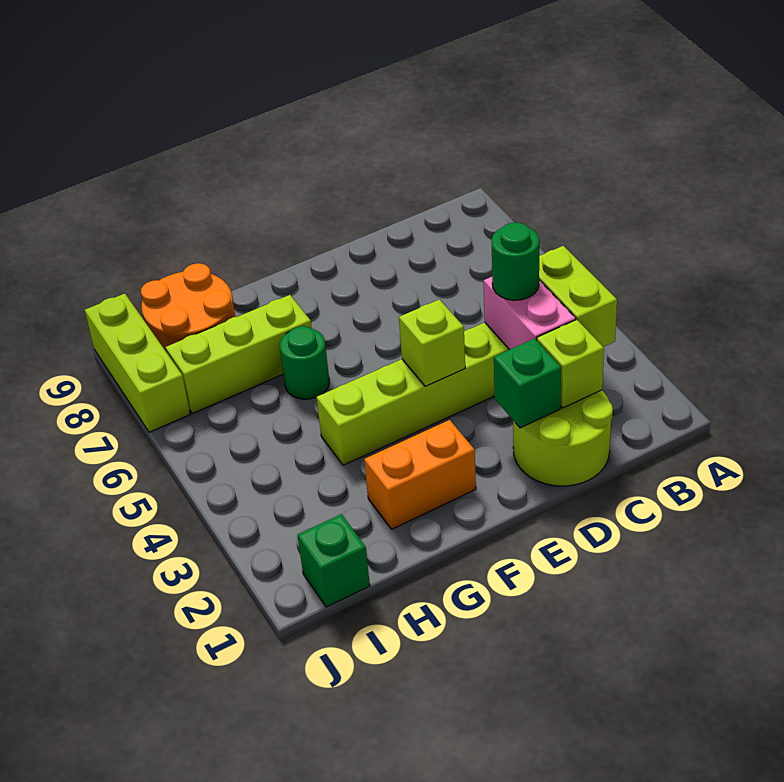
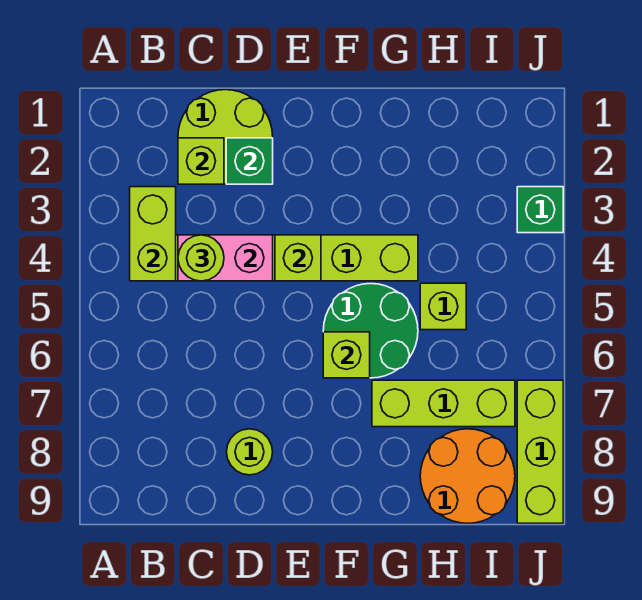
pink brick C3:C4 level 2 -> pink brick C4:D4 level 2
green round brick C4 level 3 -> lime round brick C4 level 3
none -> lime round brick D8 level 1
orange brick F2:G2 level 1 -> none
none -> lime brick F6 level 2
green round brick G6 level 1 -> green round brick F5:G6 level 1
none -> lime brick H5 level 1
green brick I1 level 1 -> green brick J3 level 1

